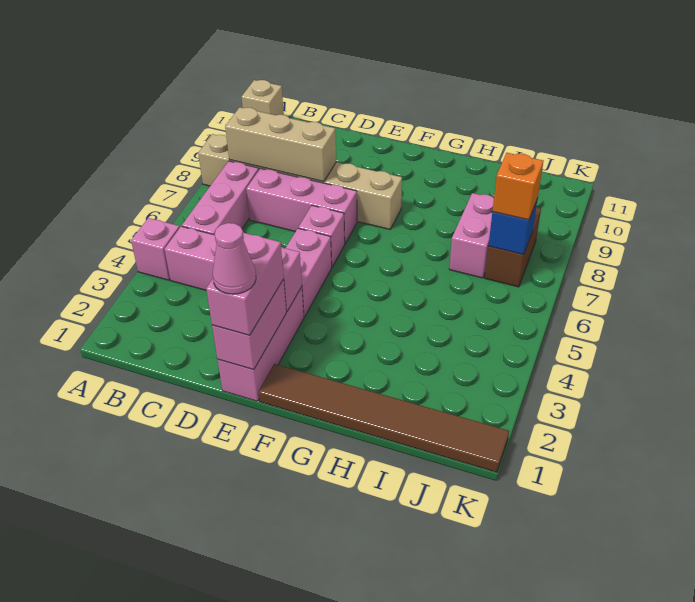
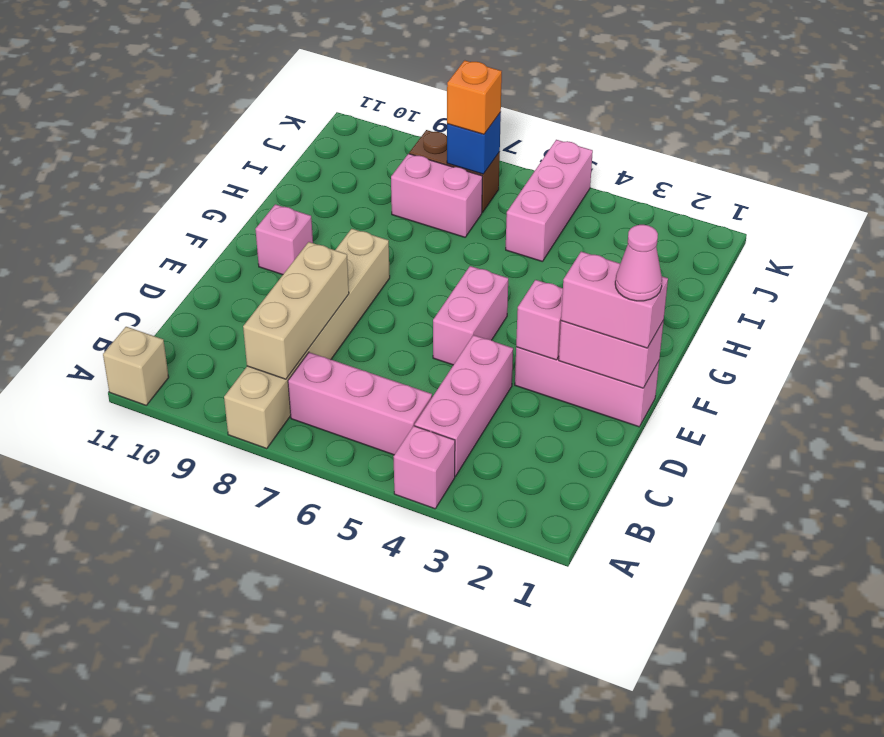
pink brick C7:E7 level 1 -> pink brick I5:K5 level 1
pink brick E4:E5 level 1 -> pink brick E5:F5 level 1
pink brick E6 level 1 -> pink brick F10 level 1
brown tile F1:K1 level 1 -> none

